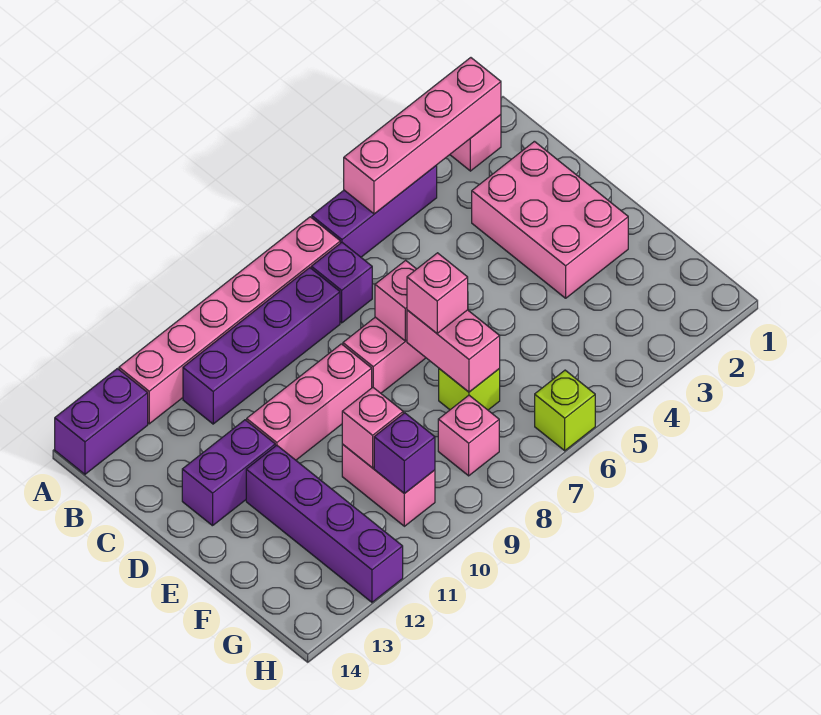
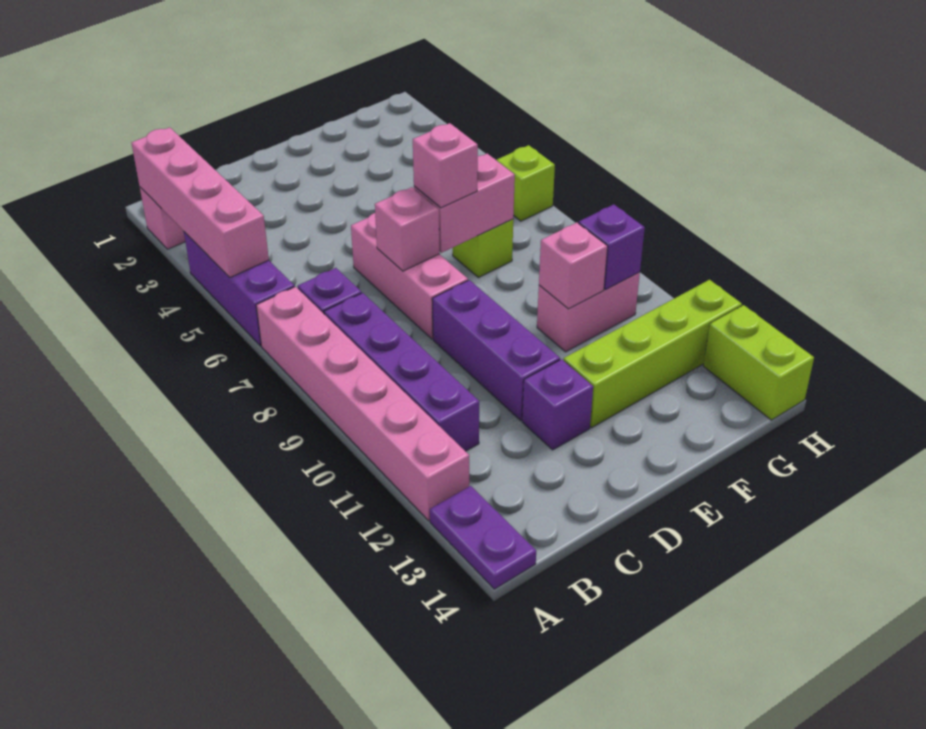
purple brick A13:A14 level 1 -> purple plate A13:A14 level 1
pink brick C2:E3 level 1 -> none
pink brick D9:D11 level 1 -> purple brick D9:D11 level 1
purple brick D12:D13 level 1 -> purple brick D12 level 1
purple brick E12:H12 level 1 -> lime brick E12:H12 level 1
pink brick G8 level 1 -> none
none -> lime brick H13:H14 level 1

